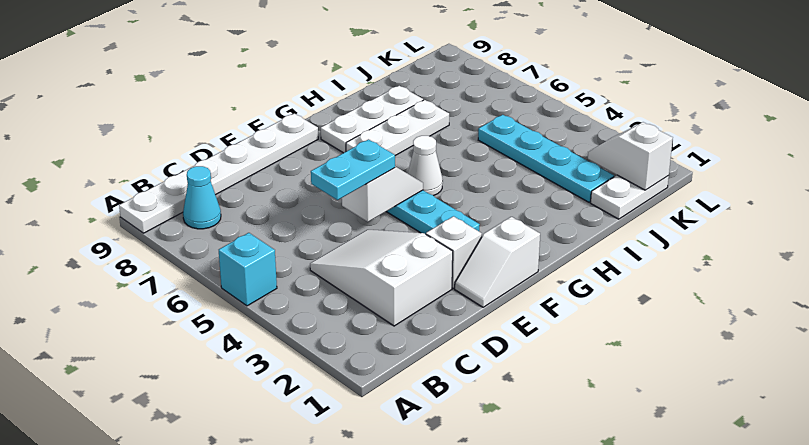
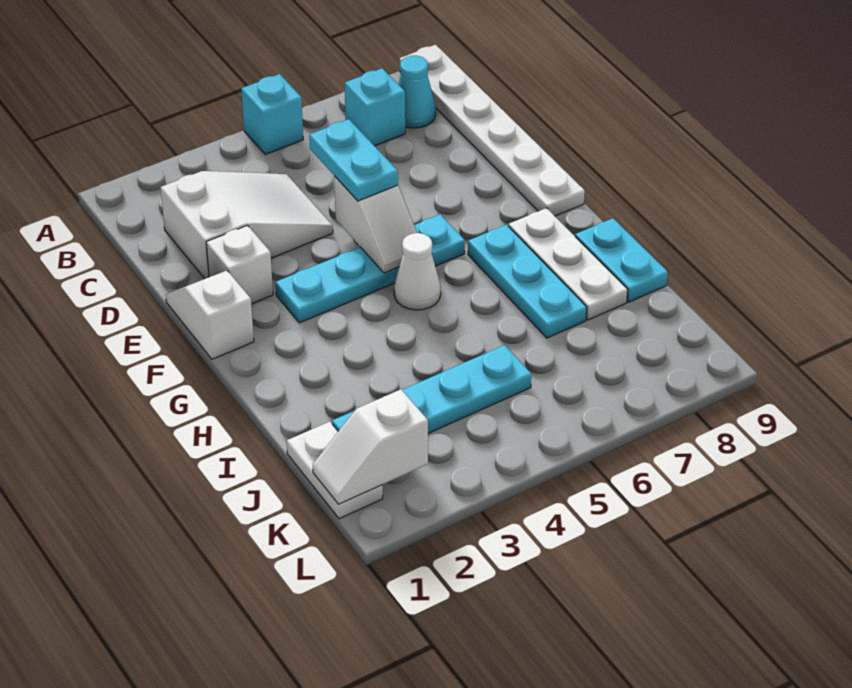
none -> cyan brick B7 level 1
white plate G7:I7 level 1 -> cyan plate G7:I7 level 1
none -> cyan plate H9:I9 level 1
white slope K1:K2 level 2 top 1 -> white slope K1:K2 level 2 top 2

